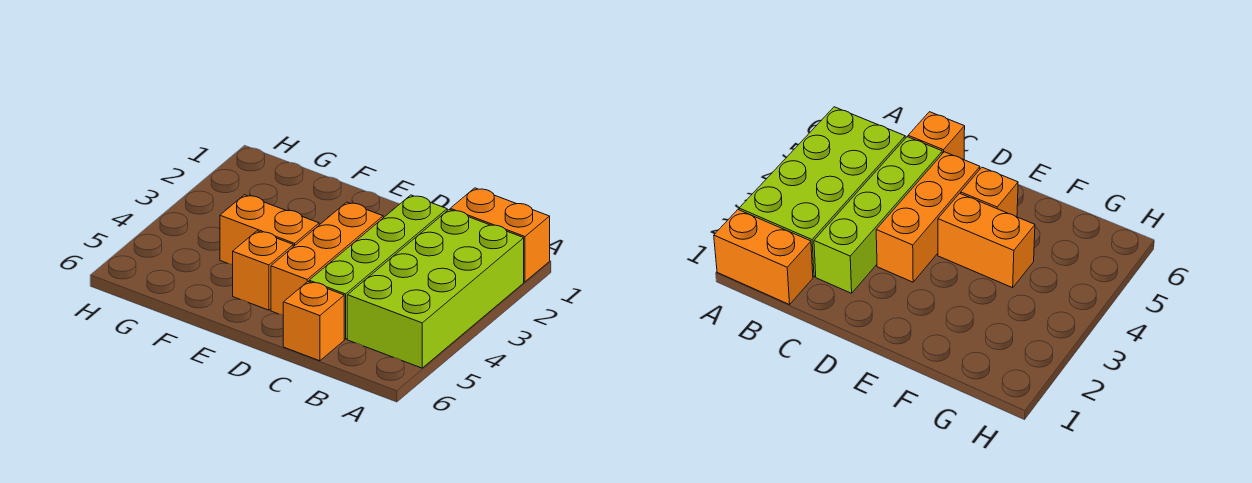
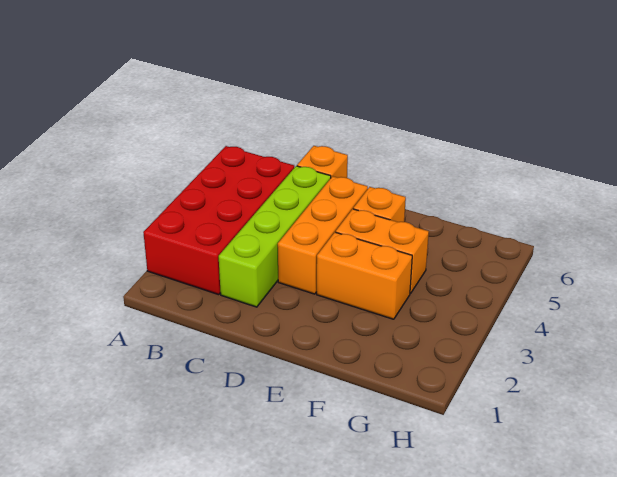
orange brick A1:B1 level 1 -> orange brick E3:F3 level 1
lime brick A2:B5 level 1 -> red brick A2:B5 level 1

